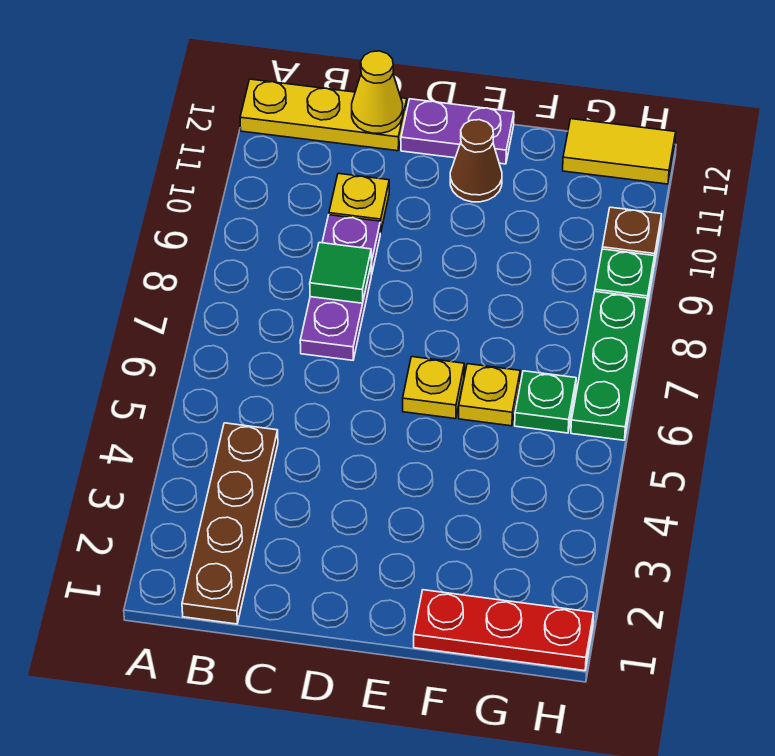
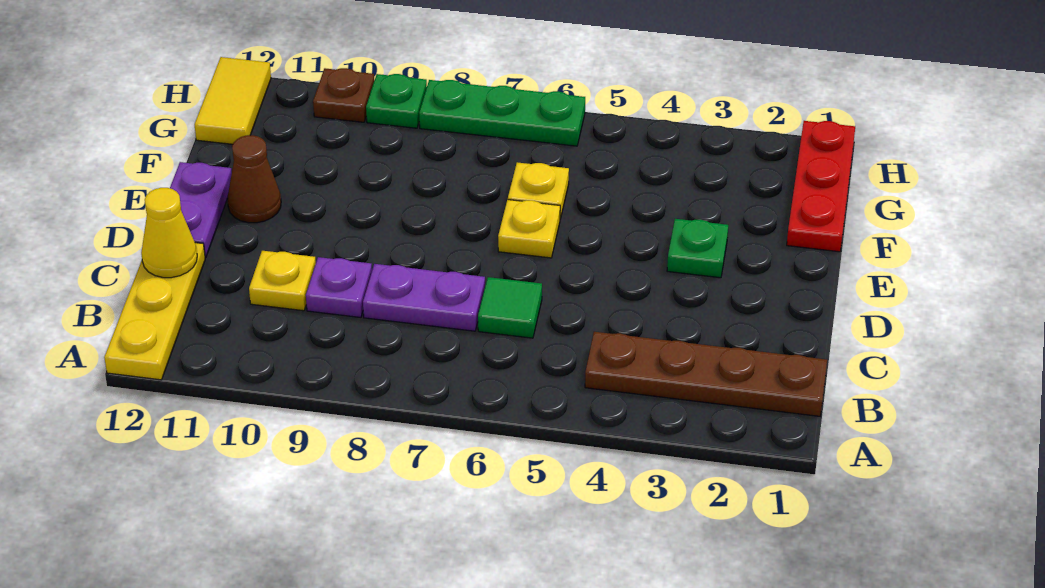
green tile C8 level 2 -> green tile C6 level 1
green plate G6 level 1 -> green plate E3 level 1

